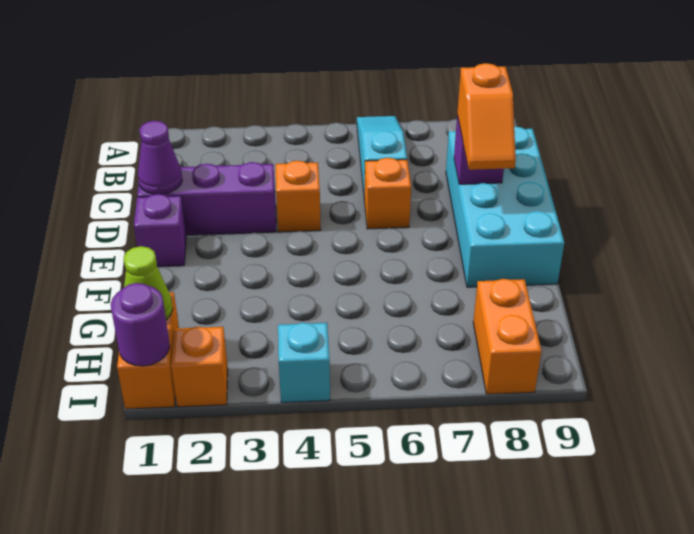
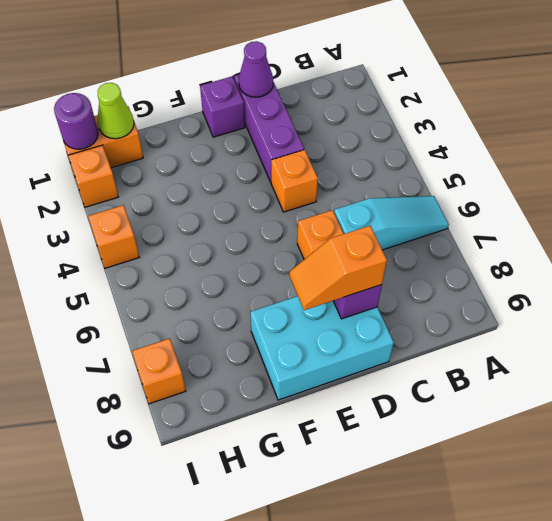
cyan brick C8:F9 level 1 -> cyan brick D8:F9 level 1
orange brick H8:I8 level 1 -> orange brick I8 level 1
cyan brick I4 level 1 -> orange brick I4 level 1

